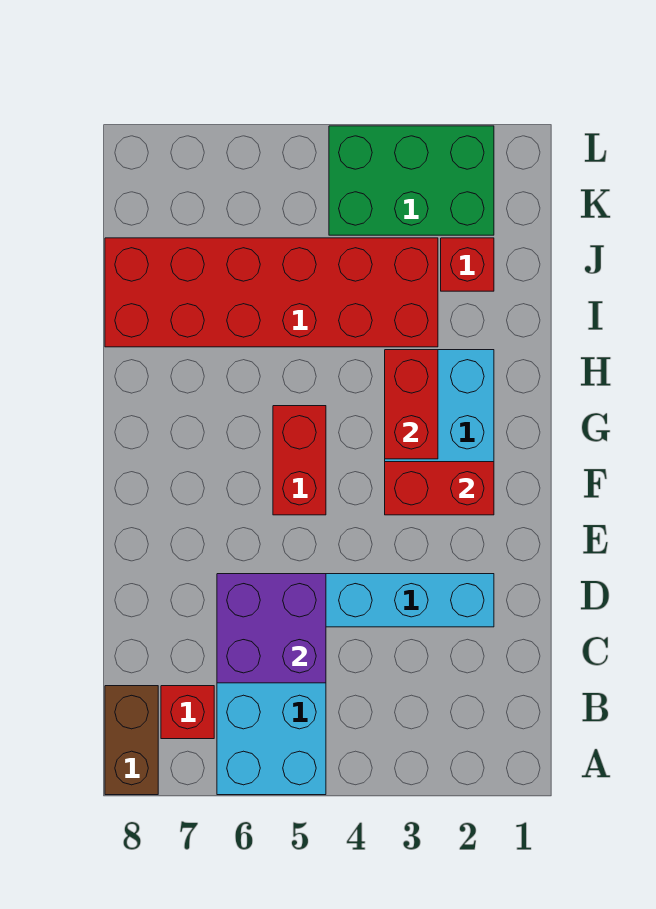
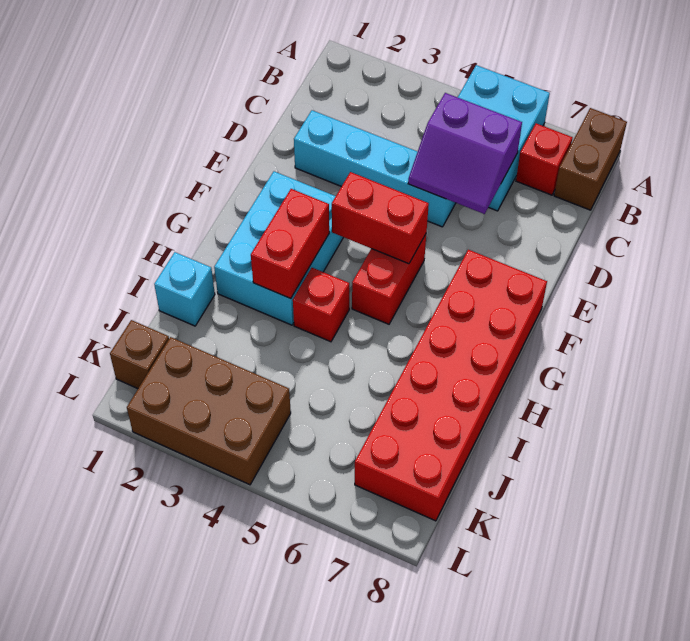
purple brick C5:D6 level 2 -> purple slope C5:D6 level 2 top C
red brick F2:F3 level 2 -> red brick F4:F5 level 2
none -> cyan brick I1 level 1
red brick I3:J8 level 1 -> red brick F7:K8 level 1
red brick J2 level 1 -> red brick H4 level 1
none -> brown brick K1 level 1
green brick K2:L4 level 1 -> brown brick K2:L4 level 1

